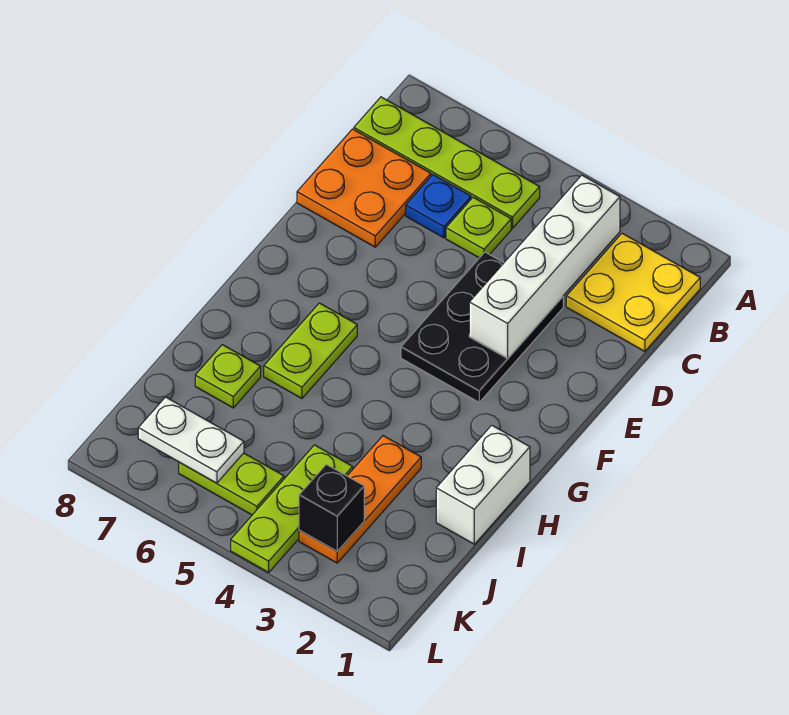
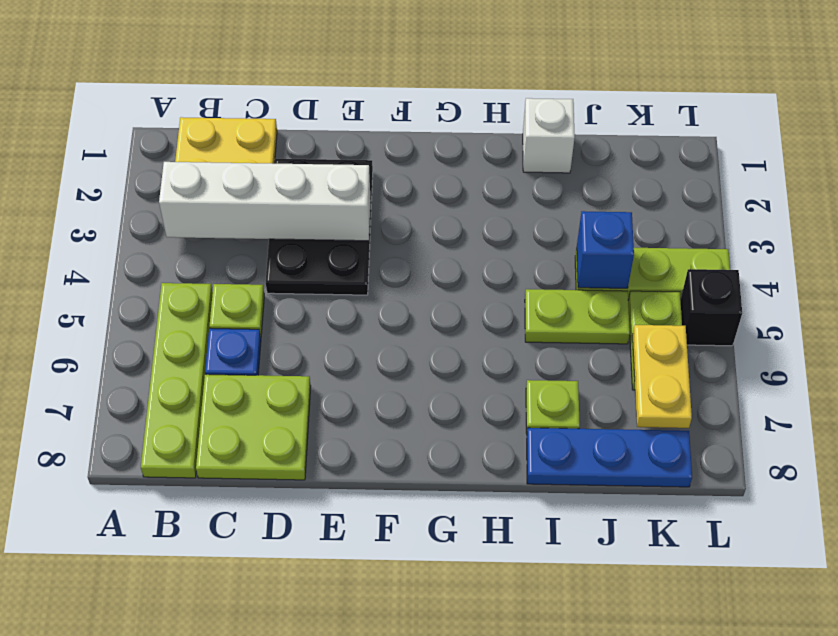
orange plate C7:D8 level 1 -> lime plate C7:D8 level 1
black plate D3:F4 level 1 -> black plate D2:E4 level 1
lime plate G6:H6 level 1 -> lime plate I5:J5 level 1
white brick H1:I1 level 1 -> white brick I1 level 1
orange plate I3:K3 level 1 -> none
none -> blue plate I8:K8 level 1
none -> blue brick J4 level 2
black brick K3 level 2 -> black brick L5 level 1
white plate K6:K7 level 2 -> yellow plate K6:K7 level 2

